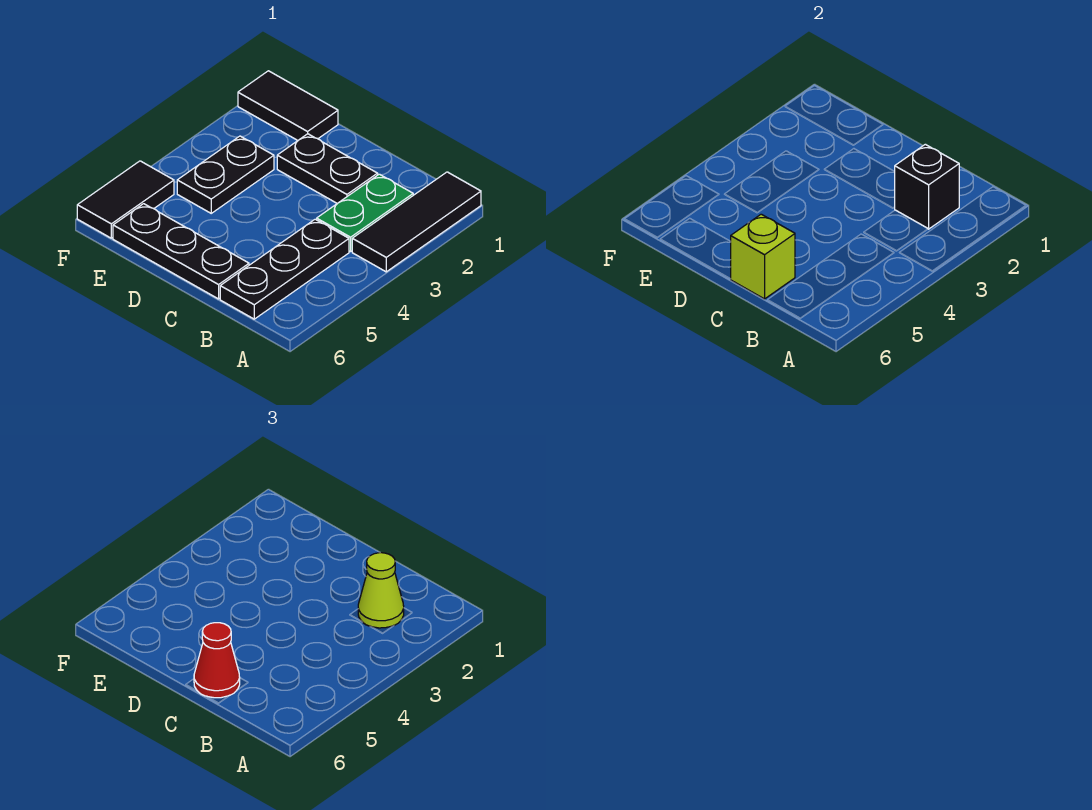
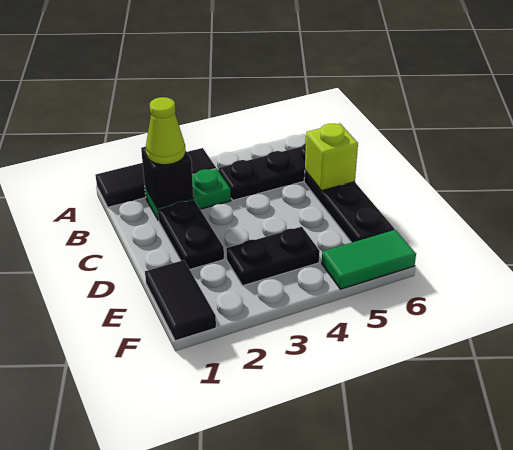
red cone C6 level 3 -> none
black tile F5:F6 level 1 -> green tile F5:F6 level 1

